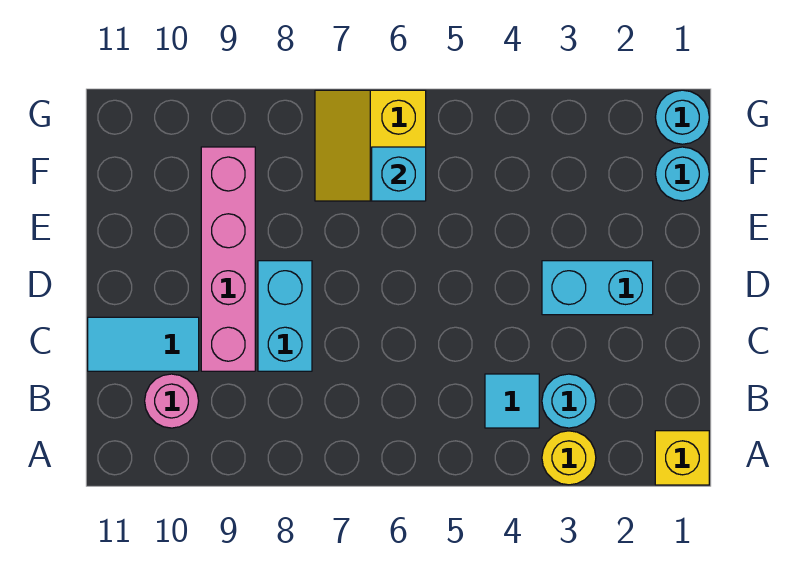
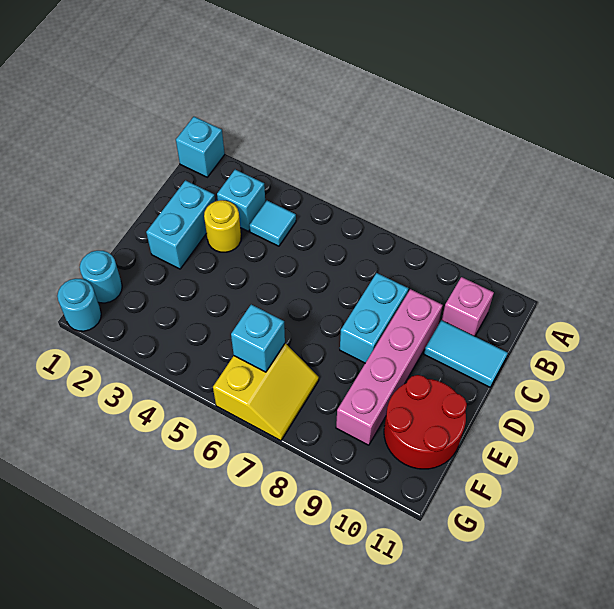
yellow brick A1 level 1 -> cyan brick A1 level 1
yellow round brick A3 level 1 -> yellow round brick C3 level 1
cyan round brick B3 level 1 -> cyan brick B3 level 1
pink round brick B10 level 1 -> pink brick B10 level 1
cyan brick D2:D3 level 1 -> cyan brick C2:D2 level 1
none -> red round brick E10:F11 level 1

